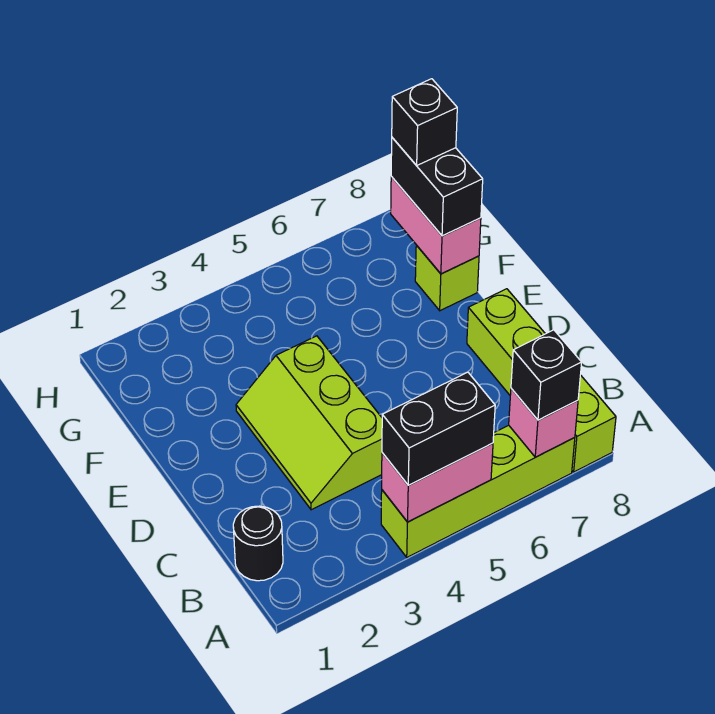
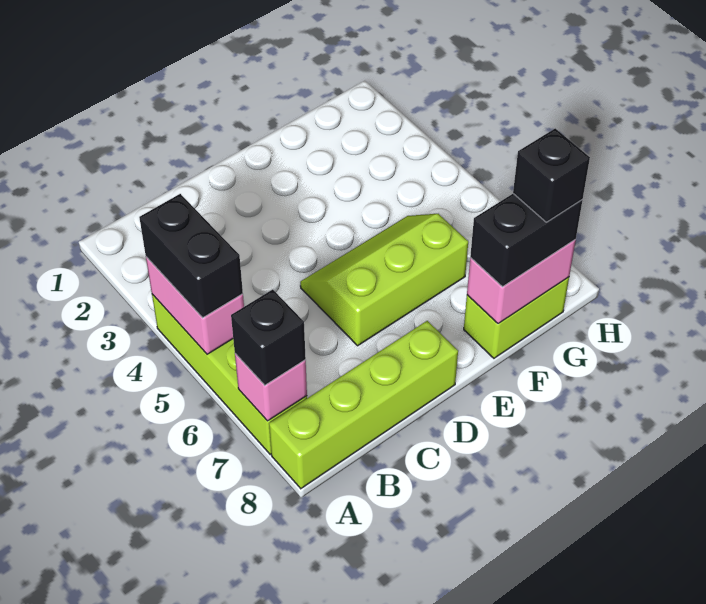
black round brick B1 level 1 -> none
lime slope C3:E4 level 1 top 4 -> lime slope D5:F6 level 1 top 6
lime brick F8 level 1 -> lime brick F8:G8 level 1

